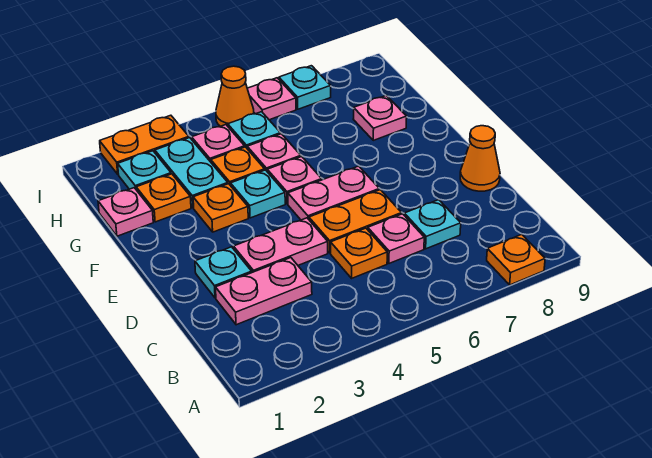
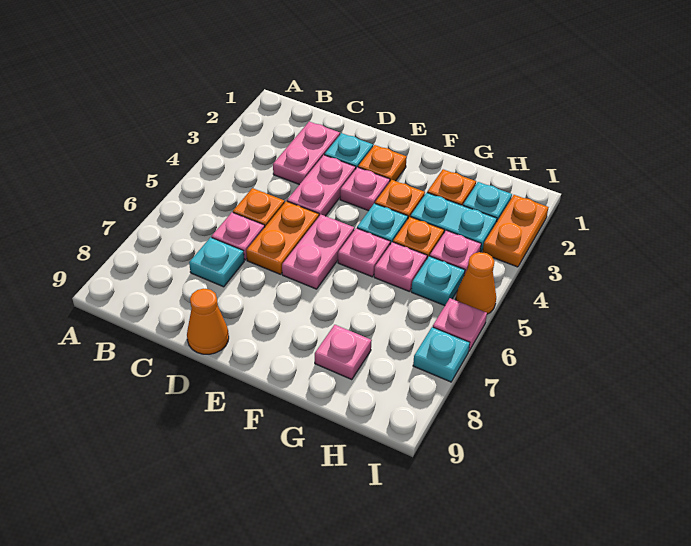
orange plate A8 level 1 -> orange plate E2 level 1
pink plate G1 level 1 -> pink plate E3 level 1

